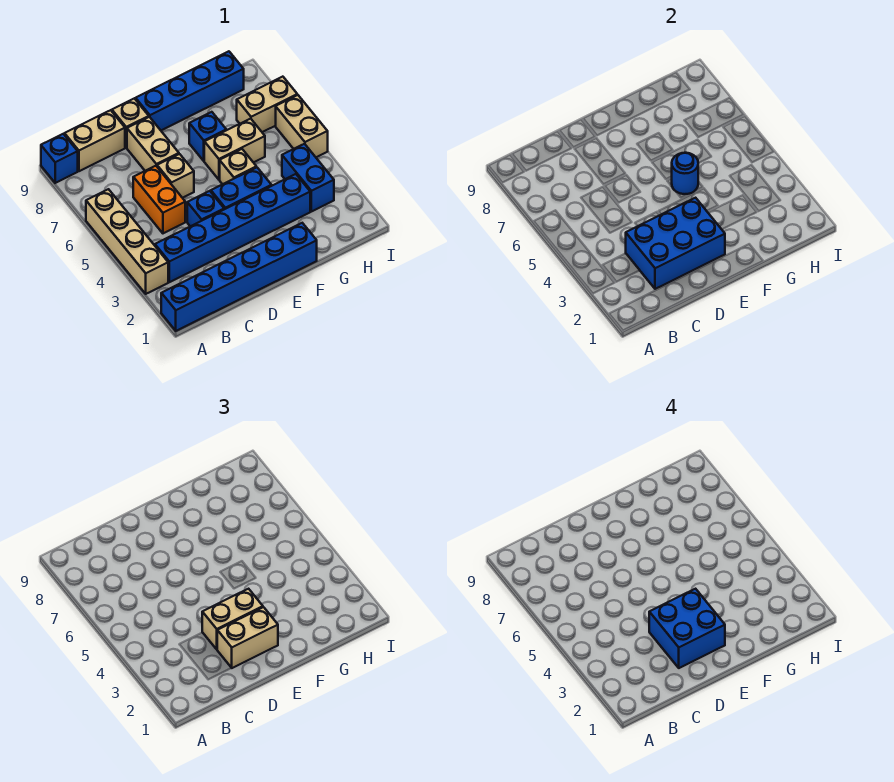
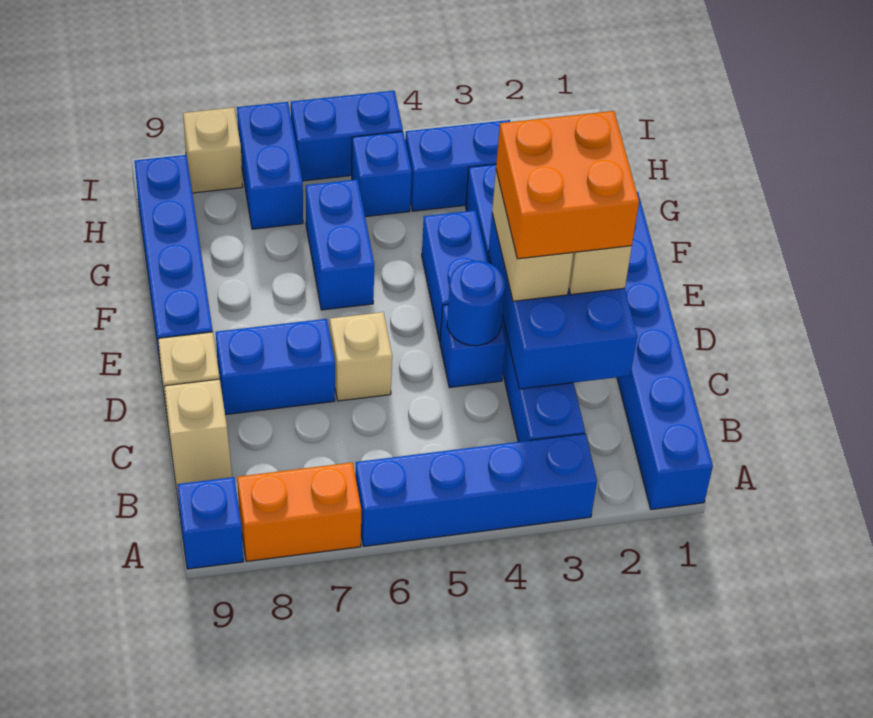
tan brick A3:A6 level 1 -> blue brick A3:A6 level 1
tan brick B9:C9 level 1 -> tan slope B9:C9 level 1 top C
orange brick C5:C6 level 1 -> orange brick A7:A8 level 1
blue brick D2:E3 level 4 -> orange brick D2:E3 level 4
tan brick D7:D8 level 1 -> blue brick D7:D8 level 1
tan brick F5 level 1 -> tan brick I8 level 1
blue round brick F5 level 2 -> blue round brick D4 level 2
tan brick F6:G6 level 1 -> blue brick F6:G6 level 1
blue brick F7 level 1 -> blue brick H5 level 1
tan brick H7:I7 level 1 -> blue brick H7:I7 level 1
tan brick I5:I6 level 1 -> blue brick I5:I6 level 1

